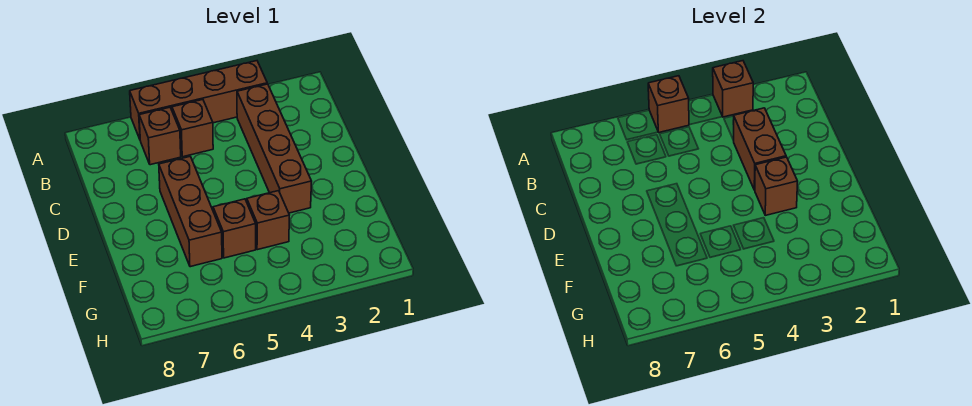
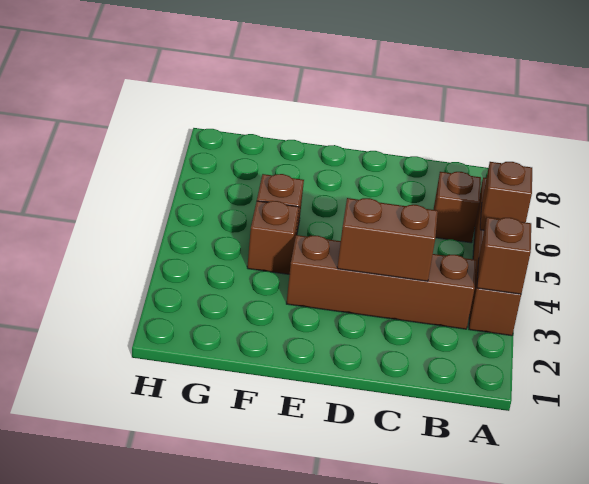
brown brick B5 level 1 -> none
brown brick D6:F6 level 1 -> none
brown brick E3 level 2 -> none

